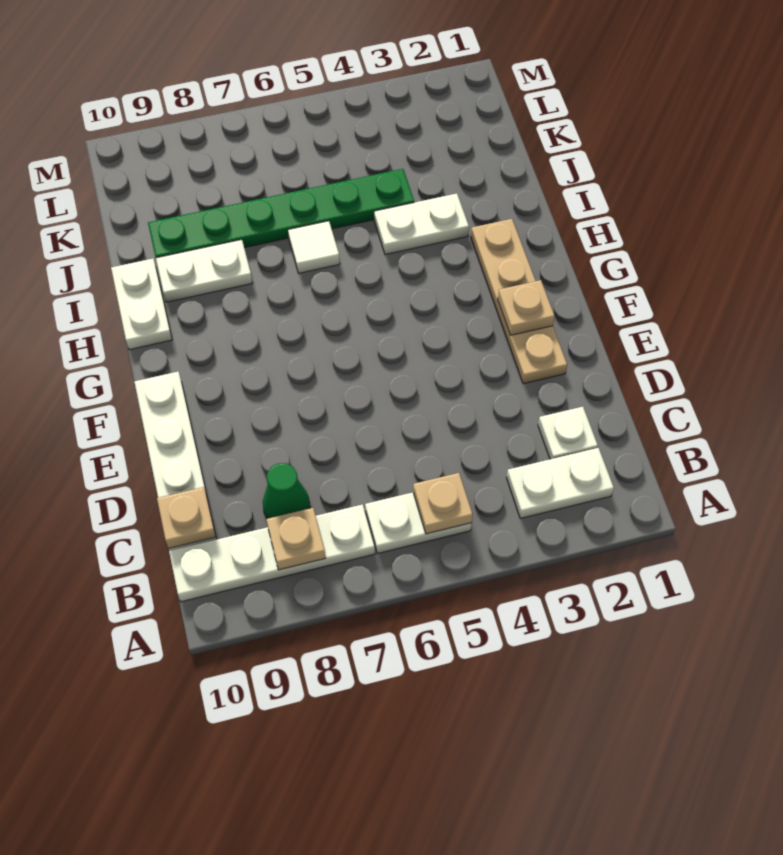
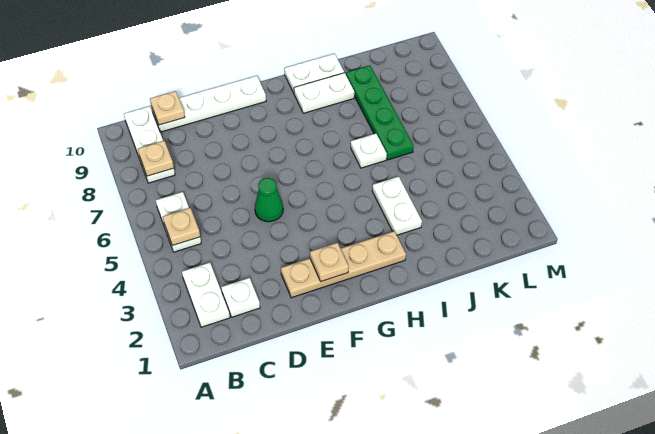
white plate B7:B10 level 1 -> white plate B8:B10 level 1
green cone C8 level 1 -> green cone E5 level 1
white tile I6 level 1 -> white plate I6 level 1
white plate I8:I9 level 1 -> white plate H9:I9 level 1
green plate J4:J9 level 1 -> green plate J6:J9 level 1

